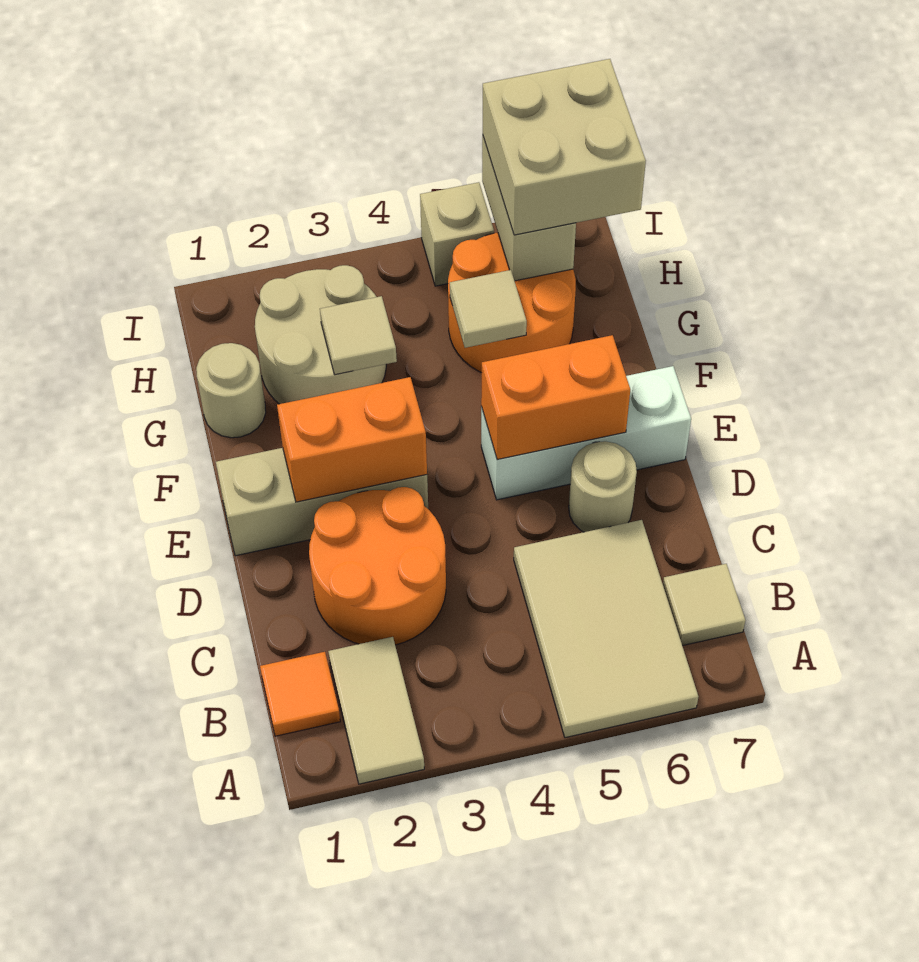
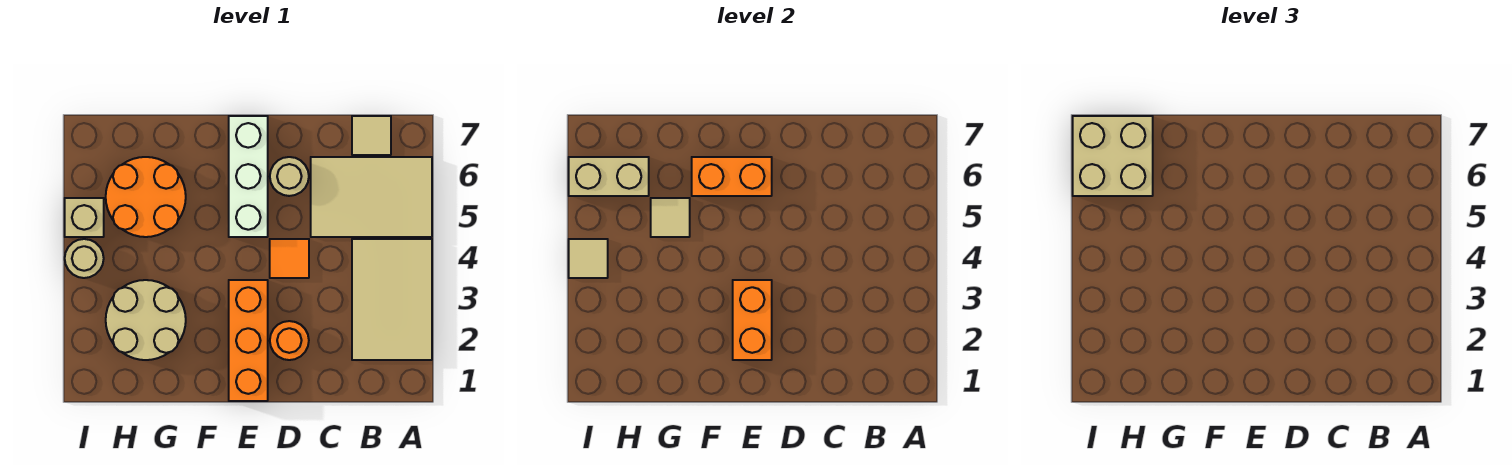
tan tile A2:B2 level 1 -> tan tile A2:B4 level 1
orange tile B1 level 1 -> orange tile D4 level 1
orange round brick C2:D3 level 1 -> orange round brick D2 level 1
tan brick E1:E3 level 1 -> orange brick E1:E3 level 1
orange brick E5:E6 level 2 -> orange brick E6:F6 level 2
tan round brick G1 level 1 -> tan round brick I4 level 1
tan tile G3 level 2 -> tan tile I4 level 2

